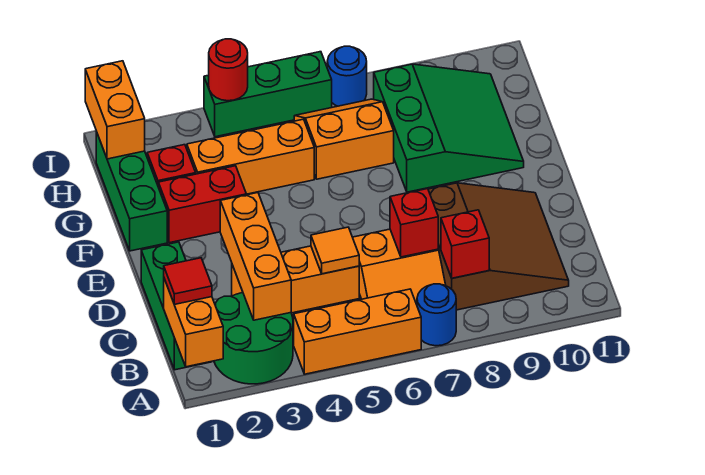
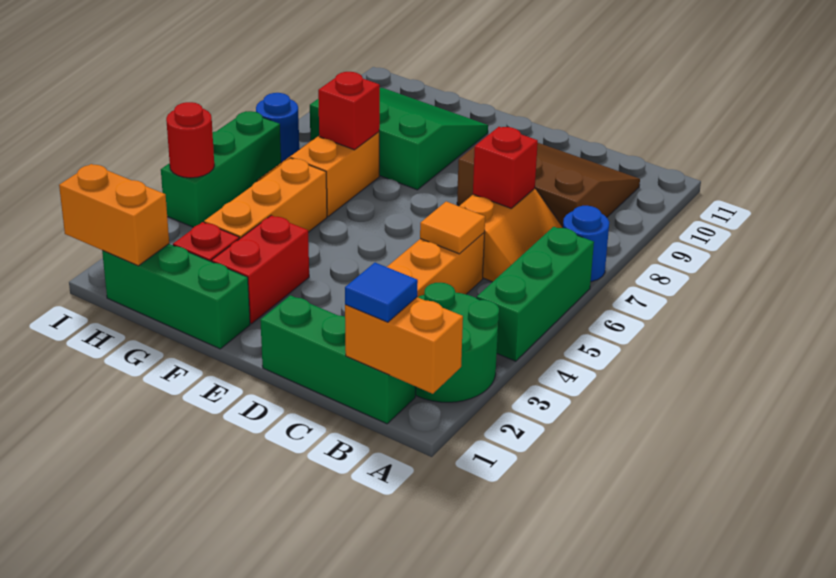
orange brick A4:A6 level 1 -> green brick A4:A6 level 1
red tile B1 level 3 -> blue tile B1 level 3
orange brick B3:D3 level 2 -> none
red brick B8 level 2 -> red brick G7 level 2

